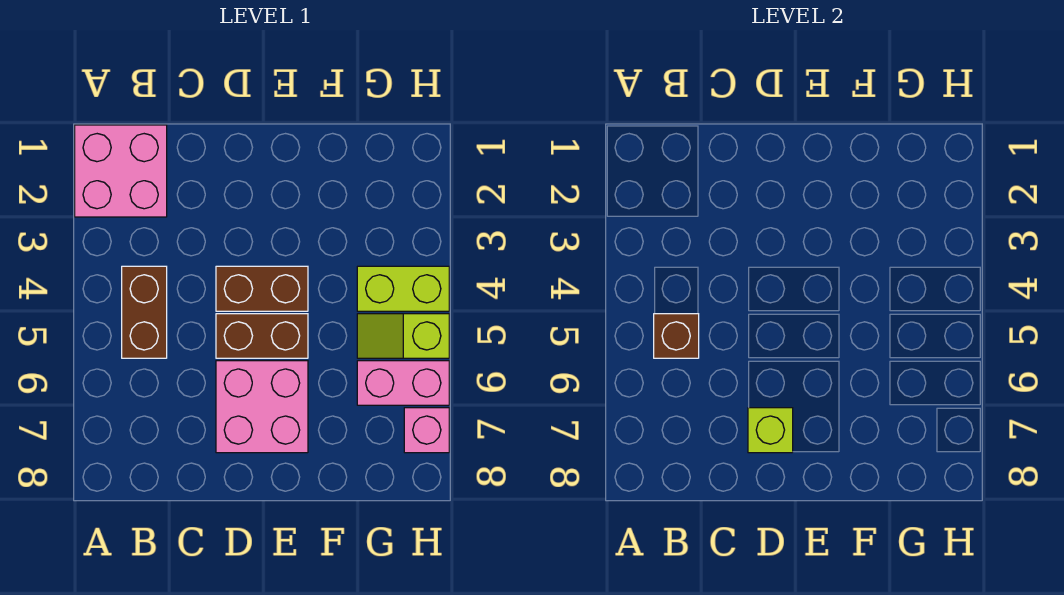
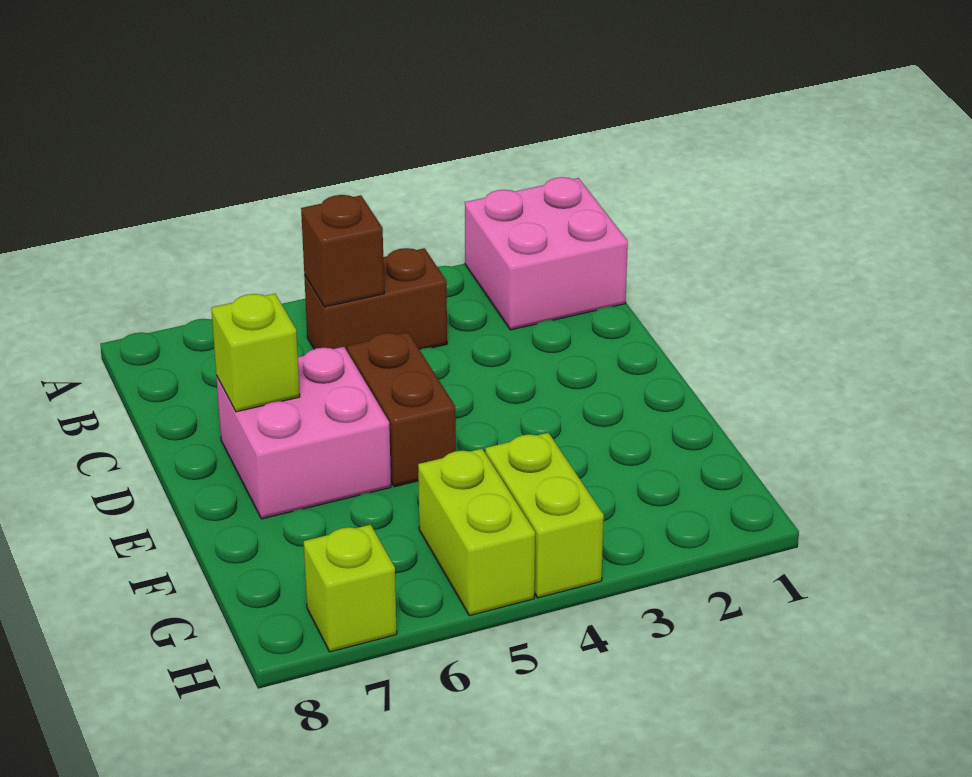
brown brick D4:E4 level 1 -> none
lime slope G5:H5 level 1 top H -> lime brick G5:H5 level 1
pink brick G6:H6 level 1 -> none
pink brick H7 level 1 -> lime brick H7 level 1

